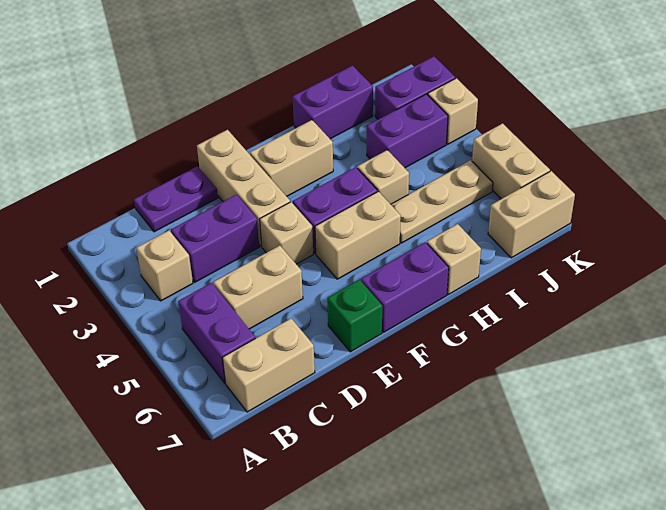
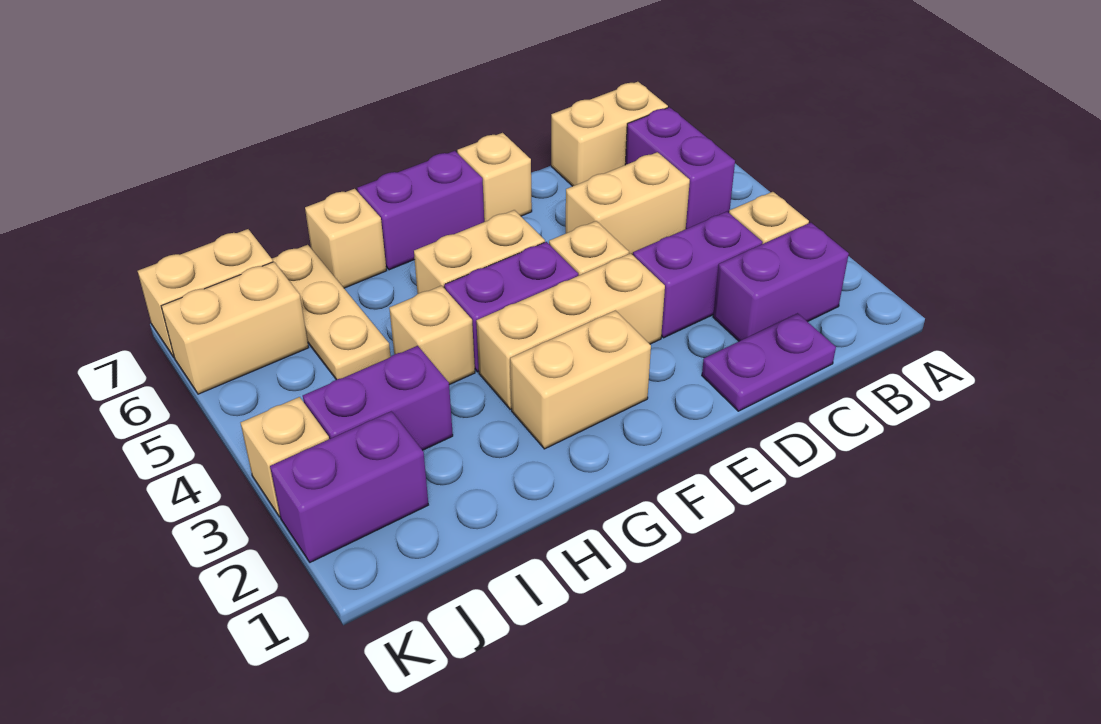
tan brick E1:E3 level 1 -> tan brick E3:G3 level 1
green brick E7 level 1 -> tan brick E7 level 1
purple brick H1:I1 level 1 -> purple brick B2:C2 level 1
tan plate H5:J5 level 1 -> tan plate I5:I7 level 1
tan brick K5:K6 level 1 -> tan brick J6:K6 level 1

